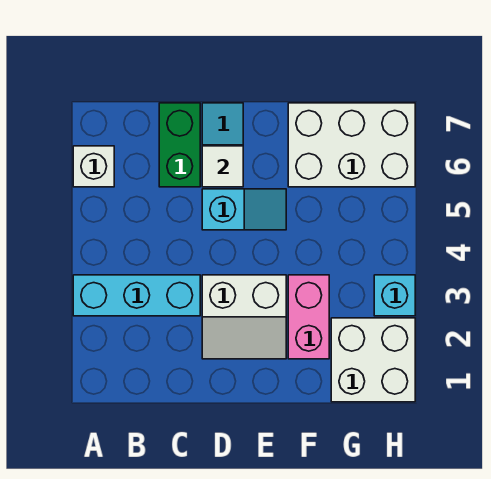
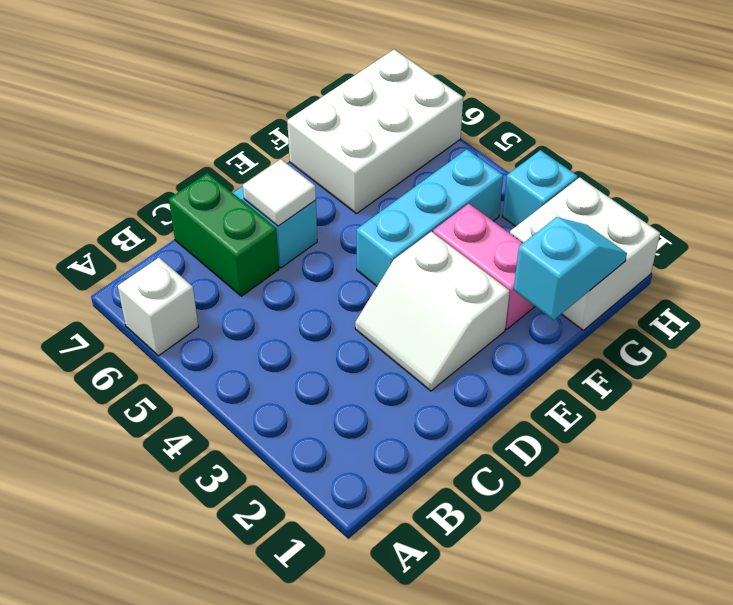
cyan brick A3:C3 level 1 -> cyan brick E4:G4 level 1
white slope D2:E3 level 1 top 3 -> white slope D2:E3 level 1 top E
cyan slope D5:E5 level 1 top D -> cyan slope F1:G1 level 2 top F

